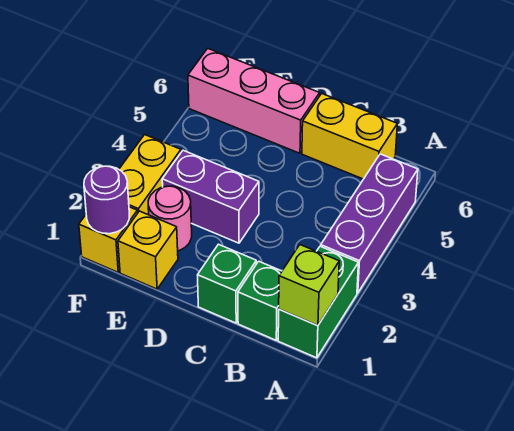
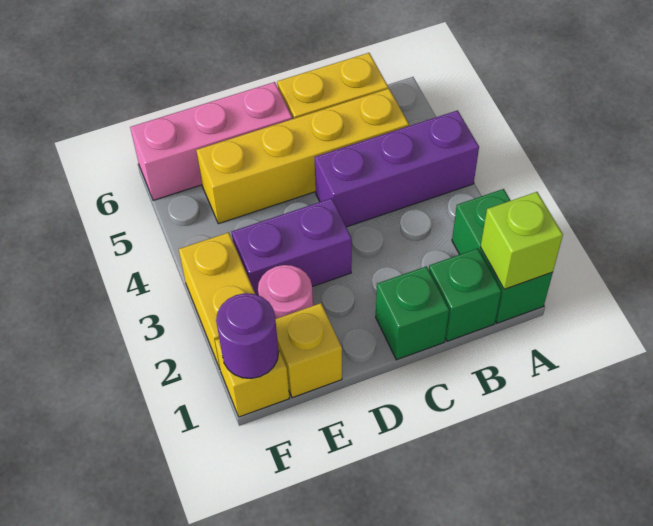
purple brick A3:A5 level 1 -> purple brick A4:C4 level 1
none -> yellow brick B5:E5 level 1

